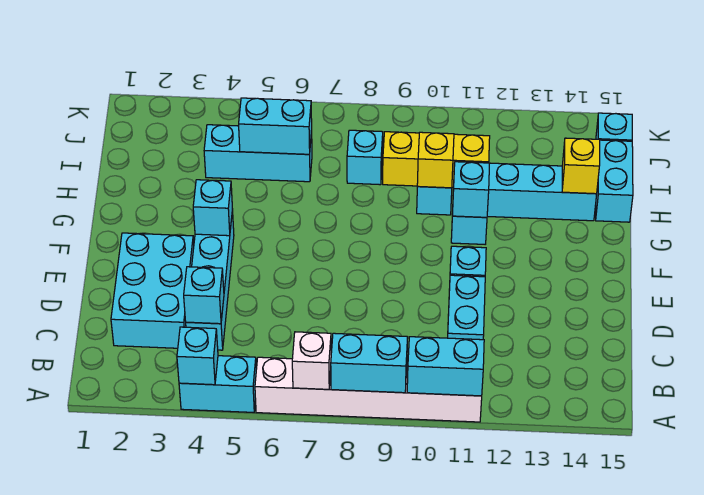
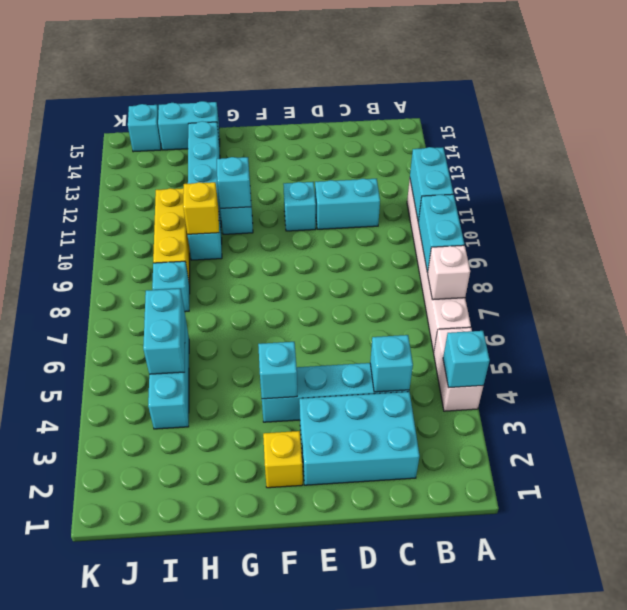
cyan brick A4:A5 level 1 -> white brick A4:A5 level 1
yellow brick H14 level 2 -> yellow brick F2 level 1

